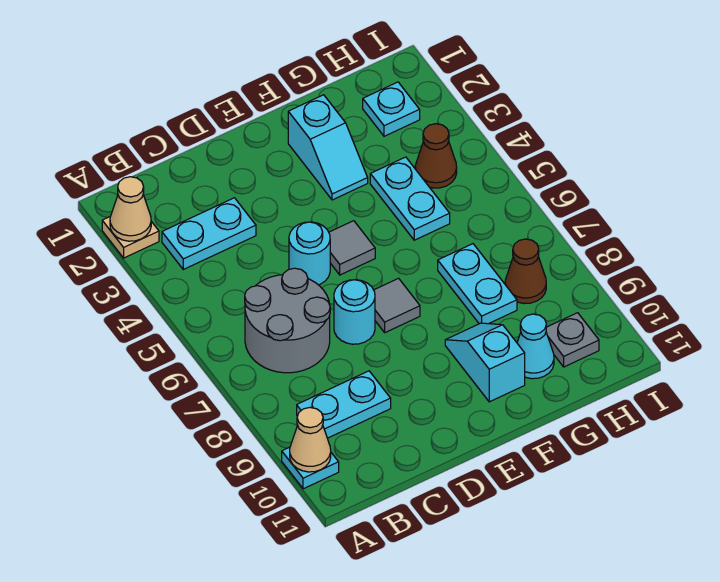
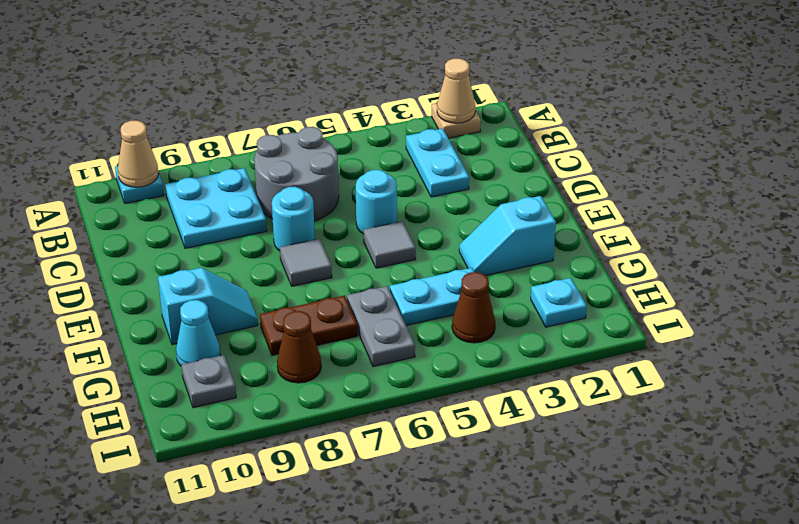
cyan plate B9:C9 level 1 -> cyan plate B8:C9 level 1
none -> grey plate G6:H6 level 1
cyan plate G7:G8 level 1 -> brown plate G7:G8 level 1

